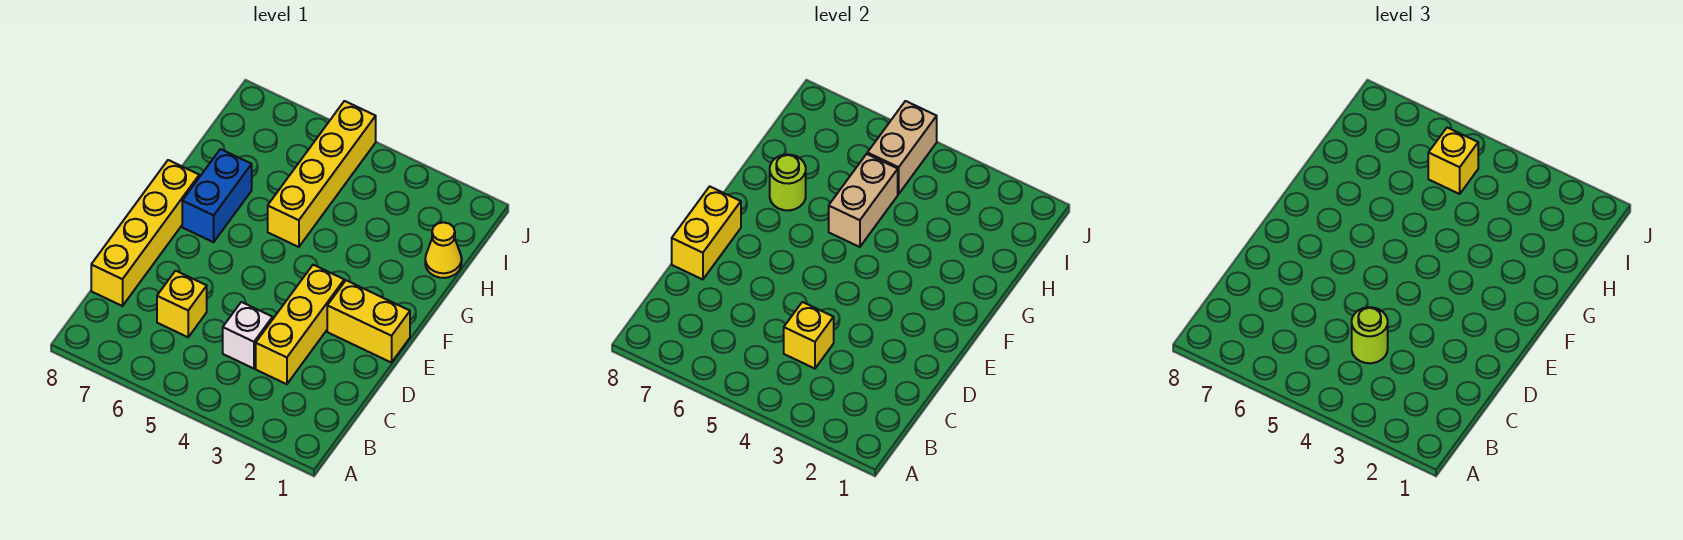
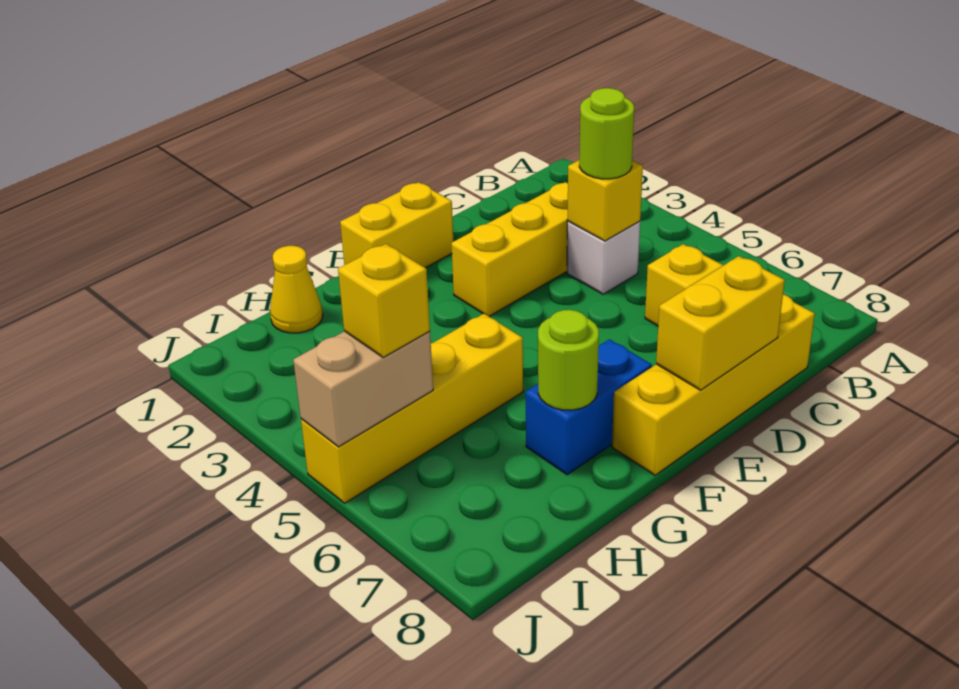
yellow brick E1:E2 level 1 -> yellow brick E1:F1 level 1
tan brick G5:H5 level 2 -> none

